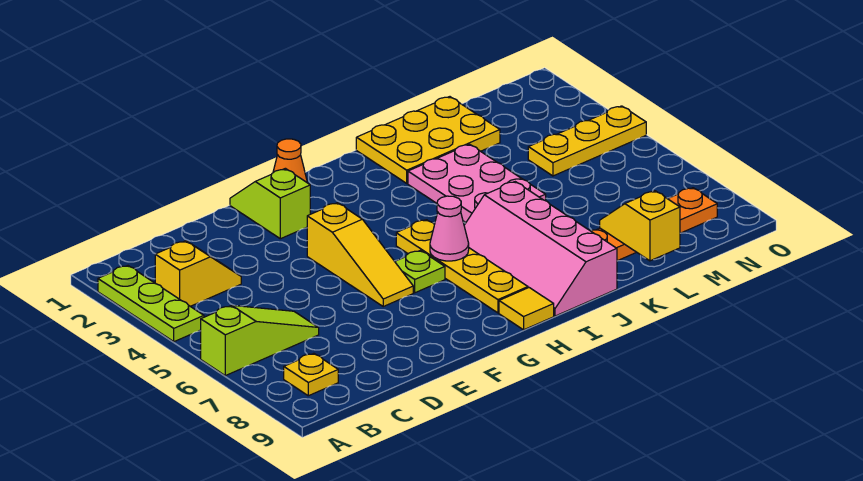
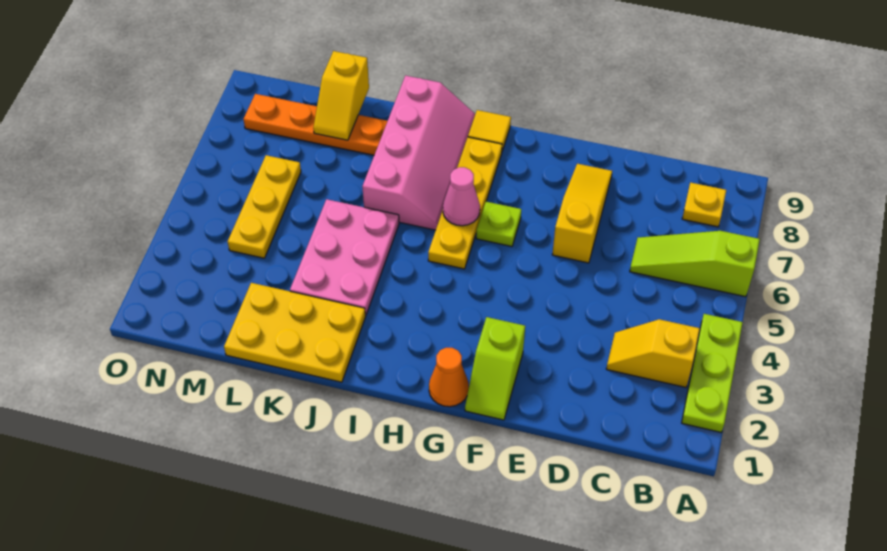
yellow slope F4:F6 level 1 top 4 -> yellow slope E6:E8 level 1 top 6
yellow plate M4:O4 level 1 -> yellow plate M4:M6 level 1

